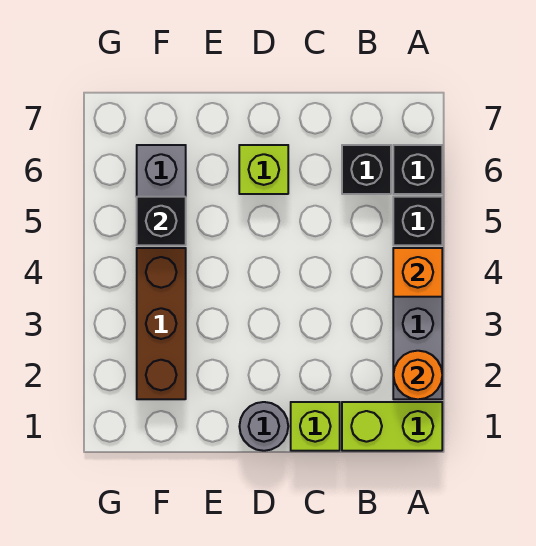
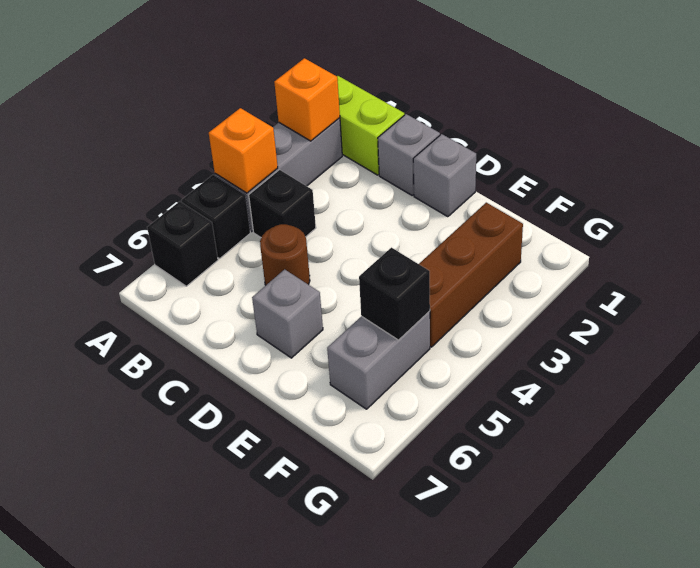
orange round brick A2 level 2 -> orange brick A2 level 2
black brick B6 level 1 -> black brick B4 level 1
lime brick C1 level 1 -> grey brick C1 level 1
none -> brown round brick C5 level 1
grey round brick D1 level 1 -> grey brick D1 level 1
lime brick D6 level 1 -> grey brick D6 level 1

